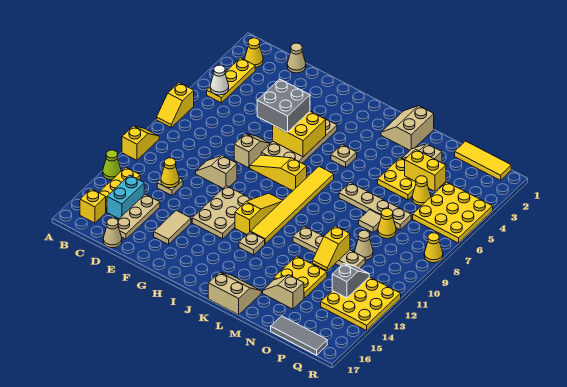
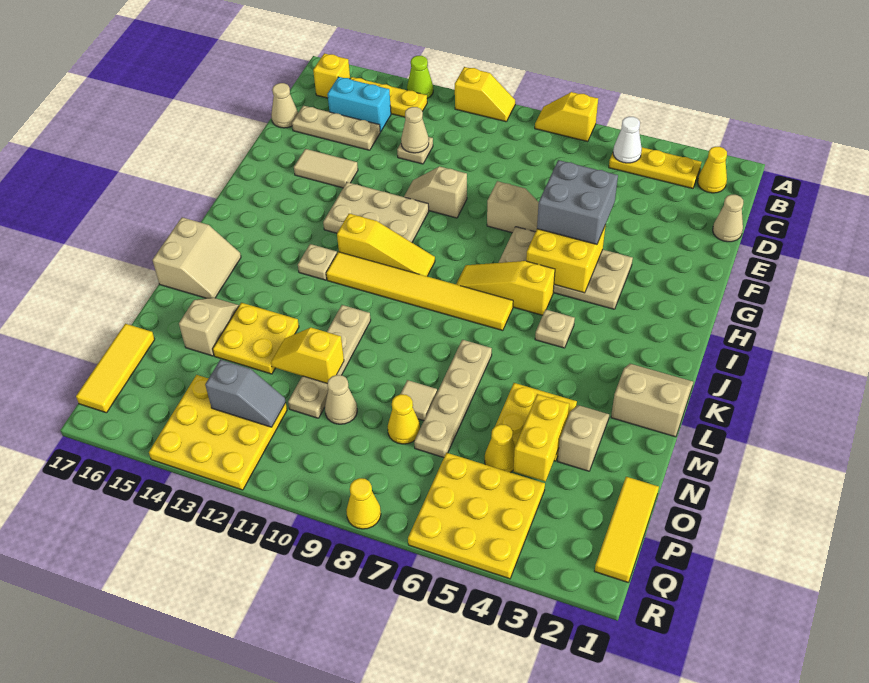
yellow cone D12 level 2 -> tan cone D12 level 2
tan slope E10:F10 level 1 top F -> tan slope F10:F11 level 1 top 10
yellow slope G8:I8 level 1 top I -> yellow slope I6:I8 level 1 top 6
grey tile O17:Q17 level 1 -> yellow tile O17:Q17 level 1

